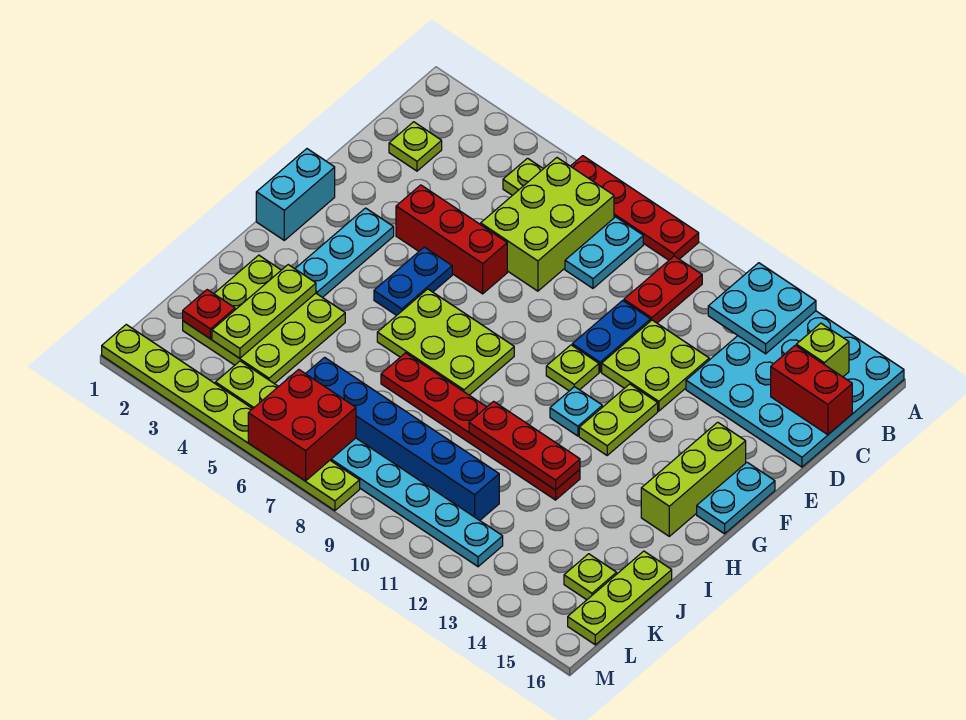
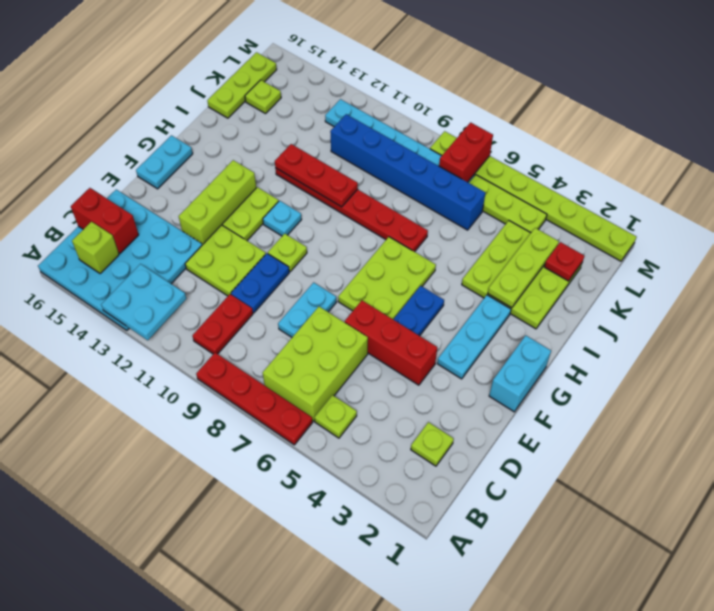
cyan plate B8:C8 level 1 -> cyan plate D8:E8 level 1
lime brick F15:H15 level 1 -> lime brick E13:G13 level 1
lime plate G6:H8 level 1 -> lime plate F6:H7 level 1
red brick L6:M7 level 2 -> red brick L7:M7 level 2

